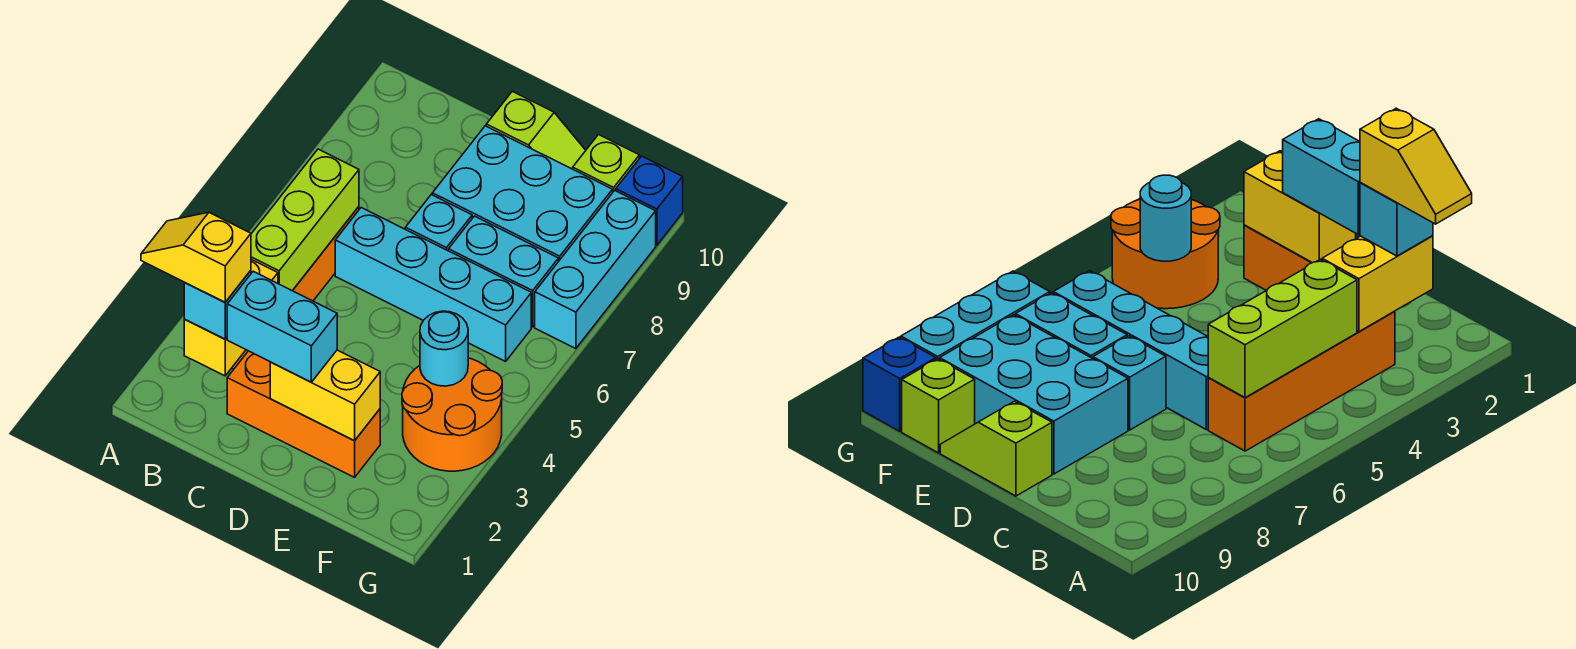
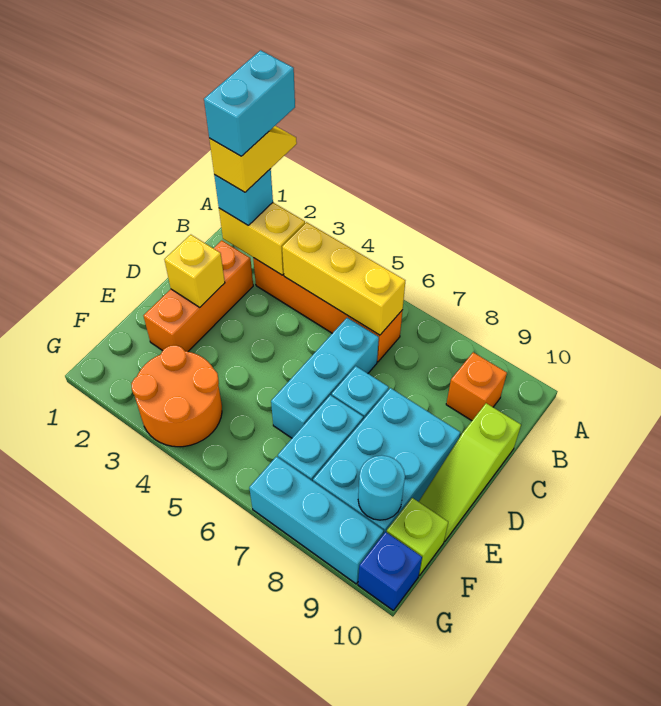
lime brick B4:B6 level 2 -> yellow brick B4:B6 level 2
none -> orange brick B9 level 1
cyan brick C2:D2 level 3 -> cyan brick A2:B2 level 5
cyan brick C6:F6 level 1 -> cyan brick C6:E6 level 1
yellow brick D2:E2 level 2 -> yellow brick D2 level 2
lime slope D10:E10 level 1 top D -> lime slope C10:E10 level 1 top C
cyan round brick F4 level 2 -> cyan round brick F9 level 2

